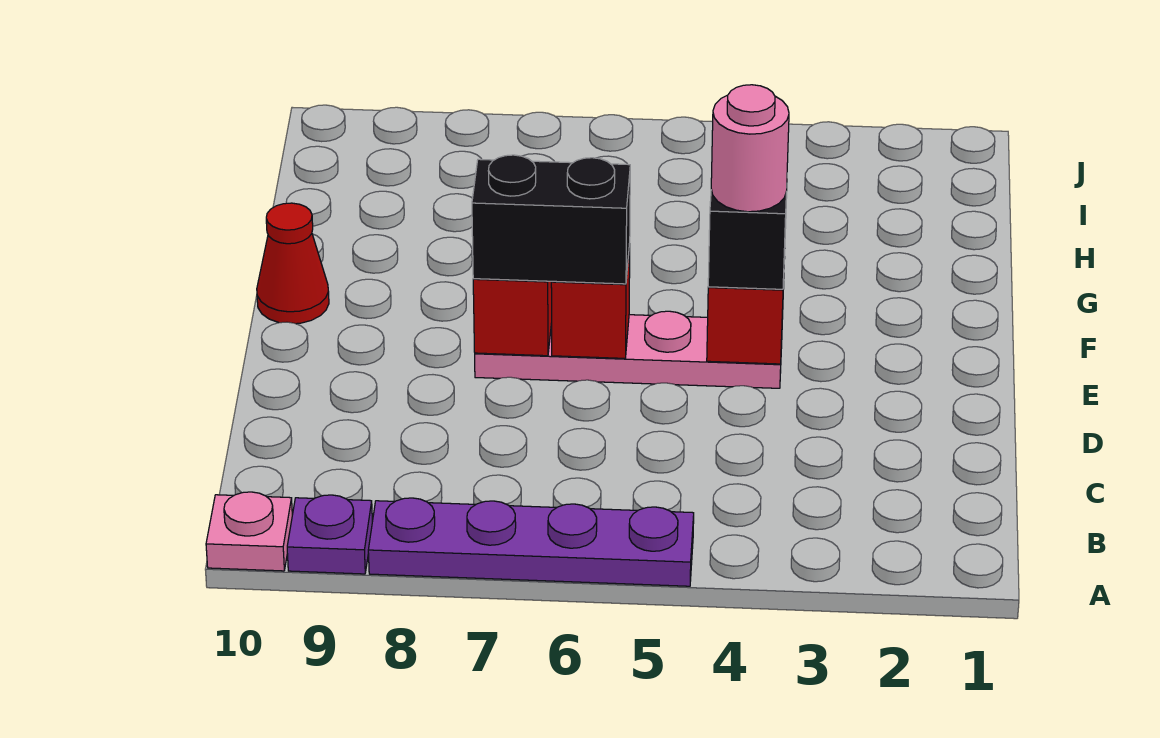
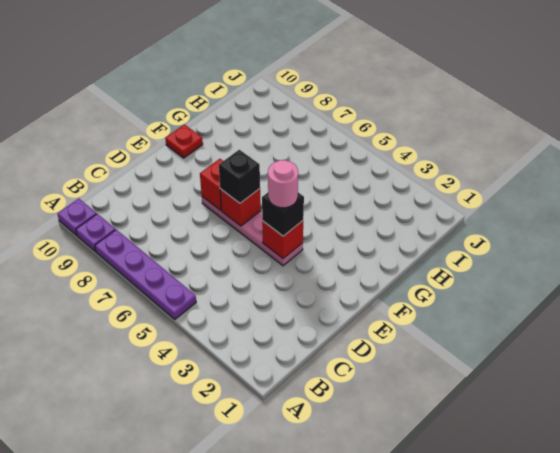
pink plate A10 level 1 -> purple plate A10 level 1
black brick E6:E7 level 3 -> black brick E6 level 3
red cone F10 level 1 -> red plate F10 level 1

